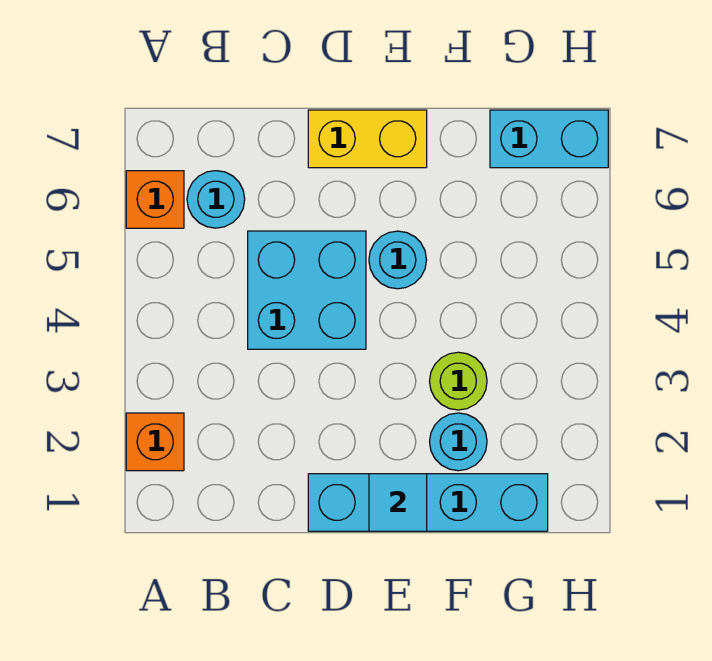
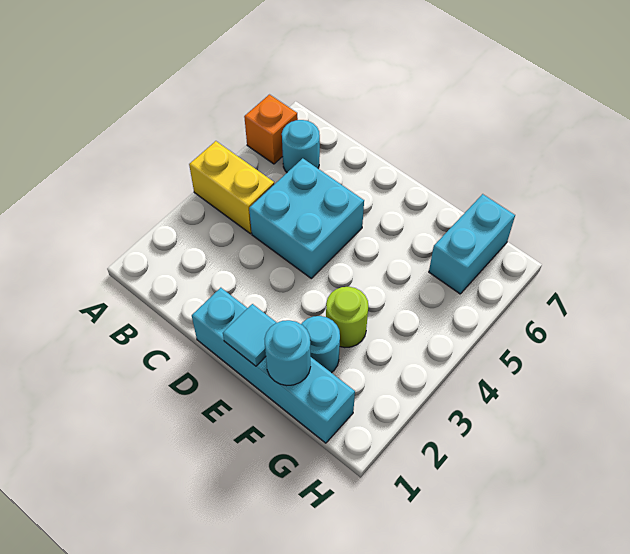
orange brick A2 level 1 -> none
yellow brick D7:E7 level 1 -> yellow brick A4:B4 level 1
cyan round brick E5 level 1 -> cyan round brick F1 level 2
cyan brick G7:H7 level 1 -> cyan brick G6:G7 level 1

